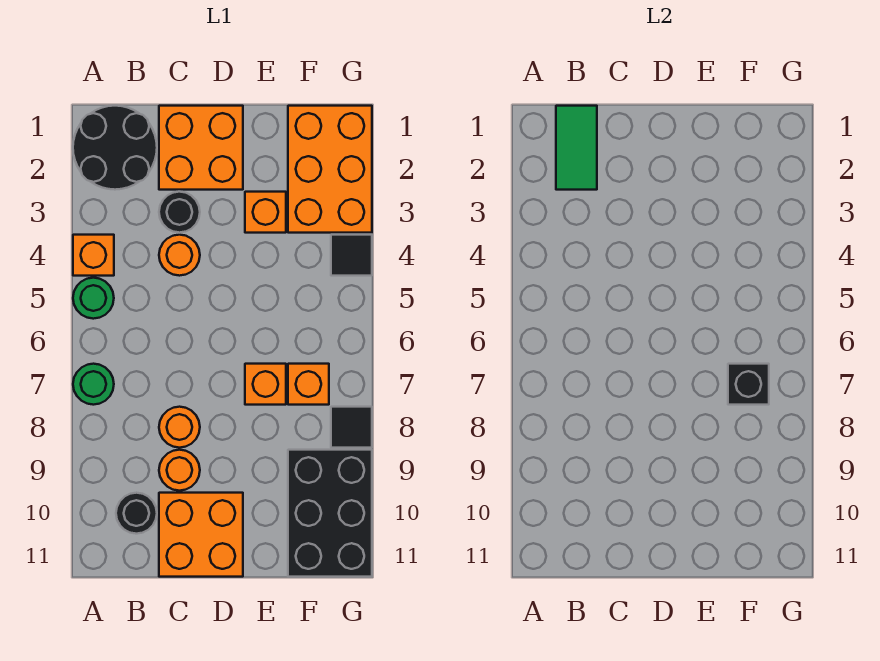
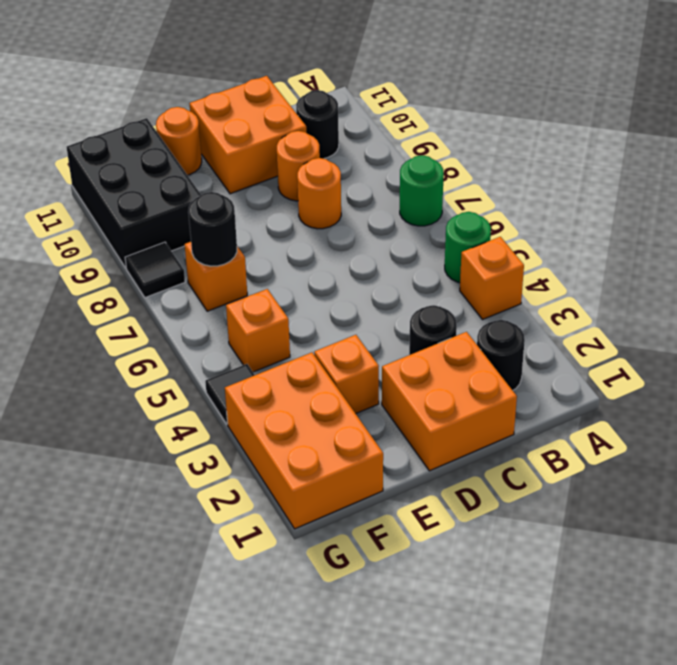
black round brick A1:B2 level 1 -> black round brick B2 level 1
green tile B1:B2 level 2 -> none
orange round brick C4 level 1 -> orange round brick E11 level 1
orange brick E7 level 1 -> orange brick F5 level 1
black brick F7 level 2 -> black round brick F7 level 2

